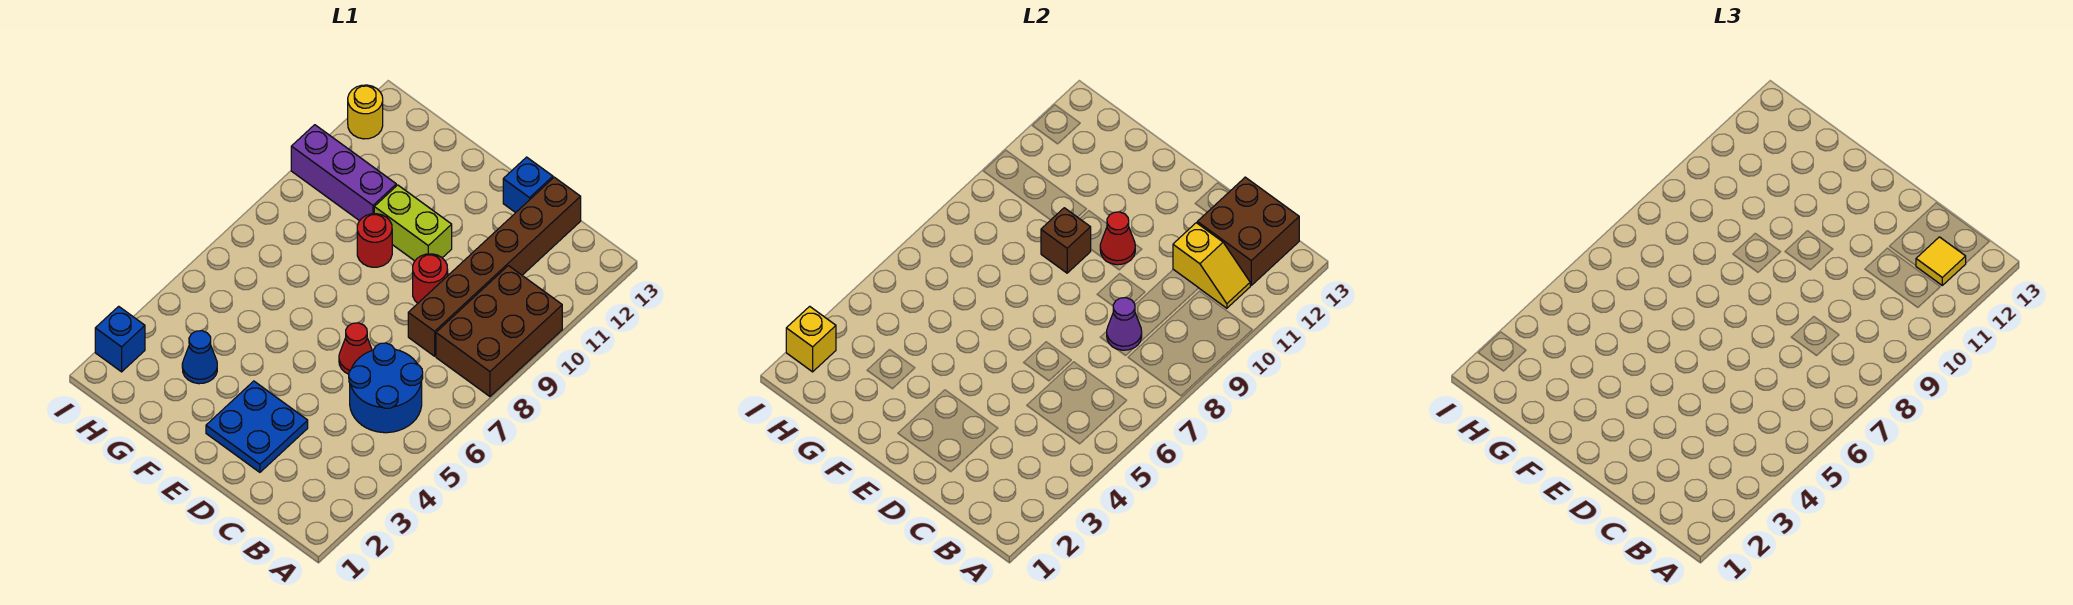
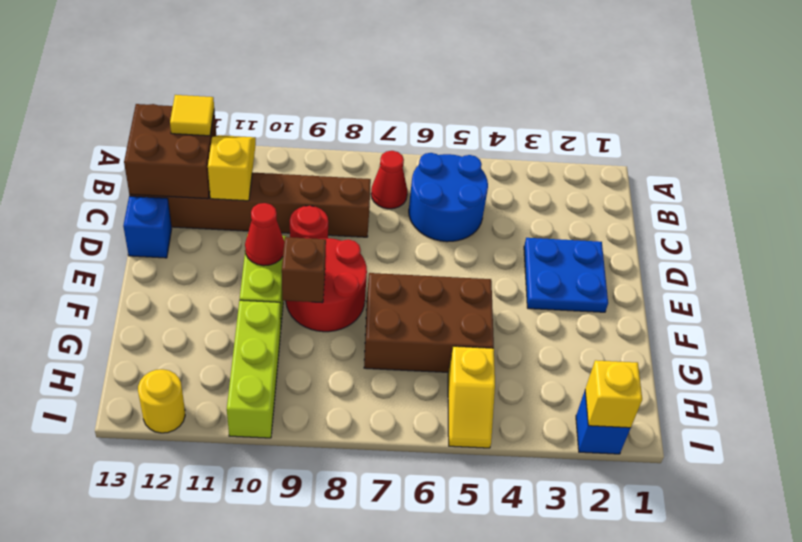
brown brick A8:B10 level 1 -> brown brick F5:G7 level 1
purple cone C8 level 2 -> none
red cone D6 level 1 -> red cone B7 level 1
red round brick F9 level 1 -> red round brick E8:F9 level 1
blue cone G3 level 1 -> none
purple brick G10:I10 level 1 -> lime brick G10:I10 level 1
none -> yellow slope H5:I5 level 1 top H

